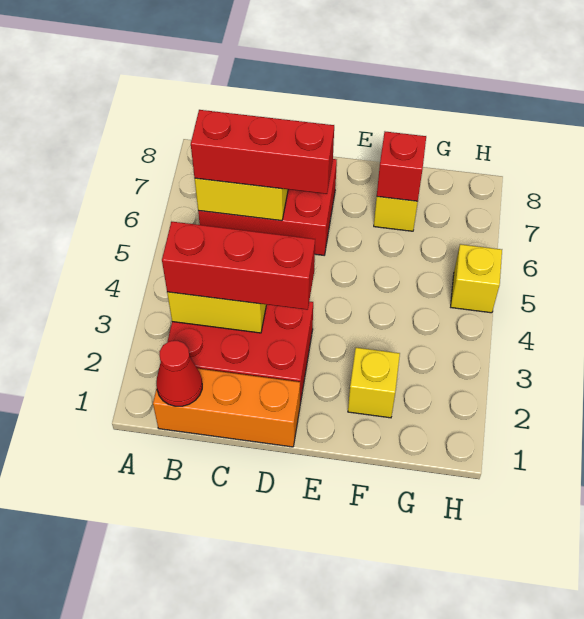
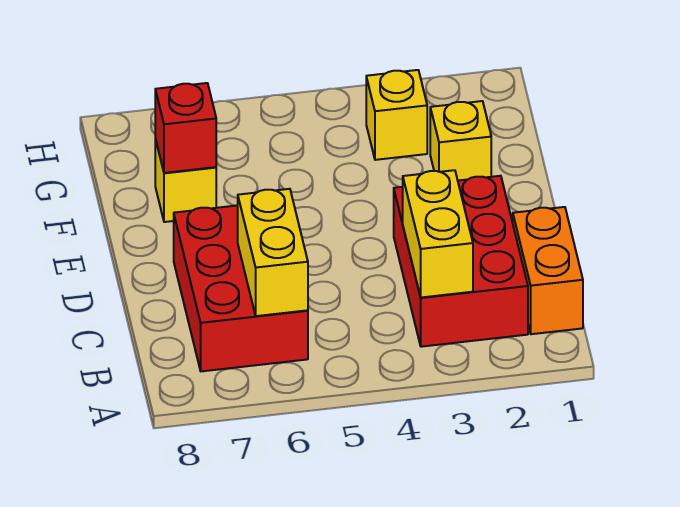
orange brick B1:D1 level 1 -> orange brick B1:C1 level 1
red cone B1 level 2 -> none
red brick B3:D3 level 3 -> none
red brick B6:D6 level 3 -> none
yellow brick H5 level 1 -> yellow brick G3 level 1

